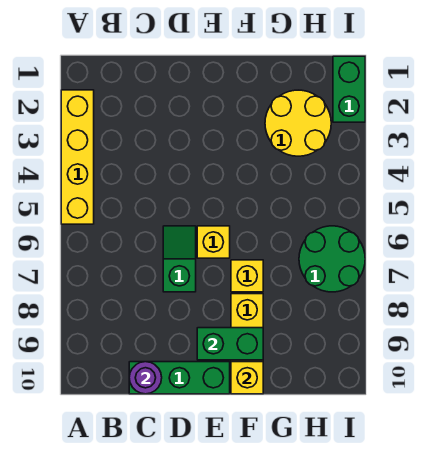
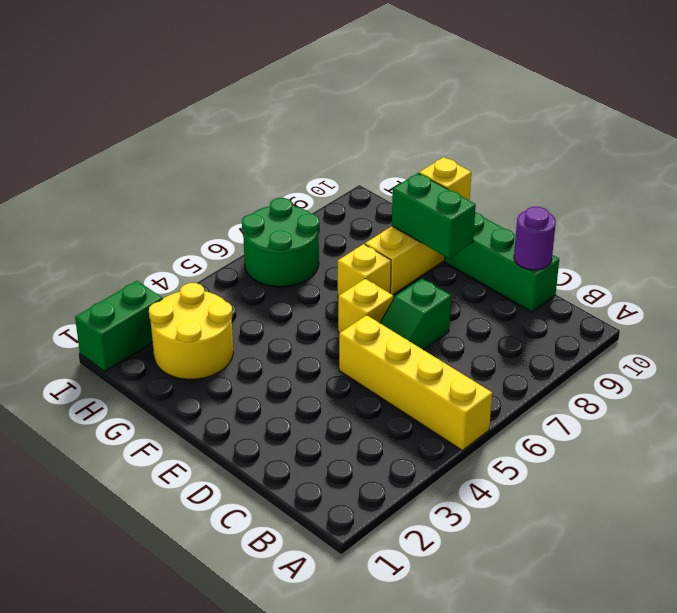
yellow brick A2:A5 level 1 -> yellow brick A5:D5 level 1

